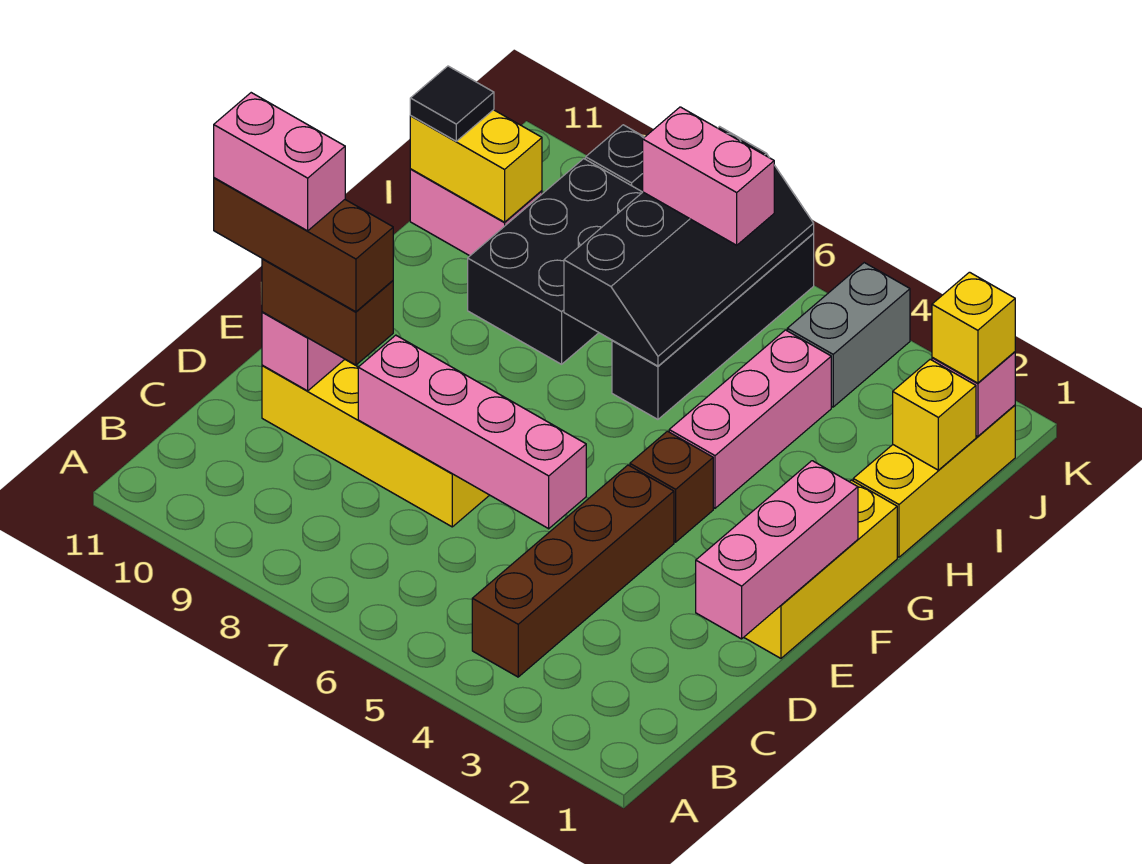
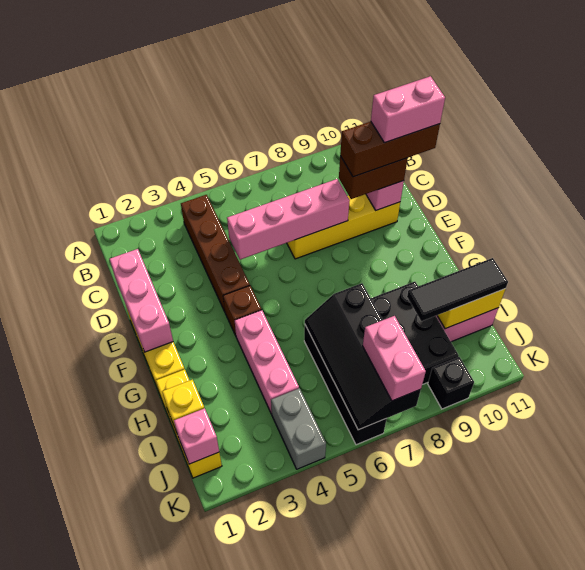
black tile I11 level 3 -> black tile I9:I11 level 3
yellow brick J1 level 3 -> none
pink brick J6:J7 level 3 -> pink brick J7:K7 level 3

